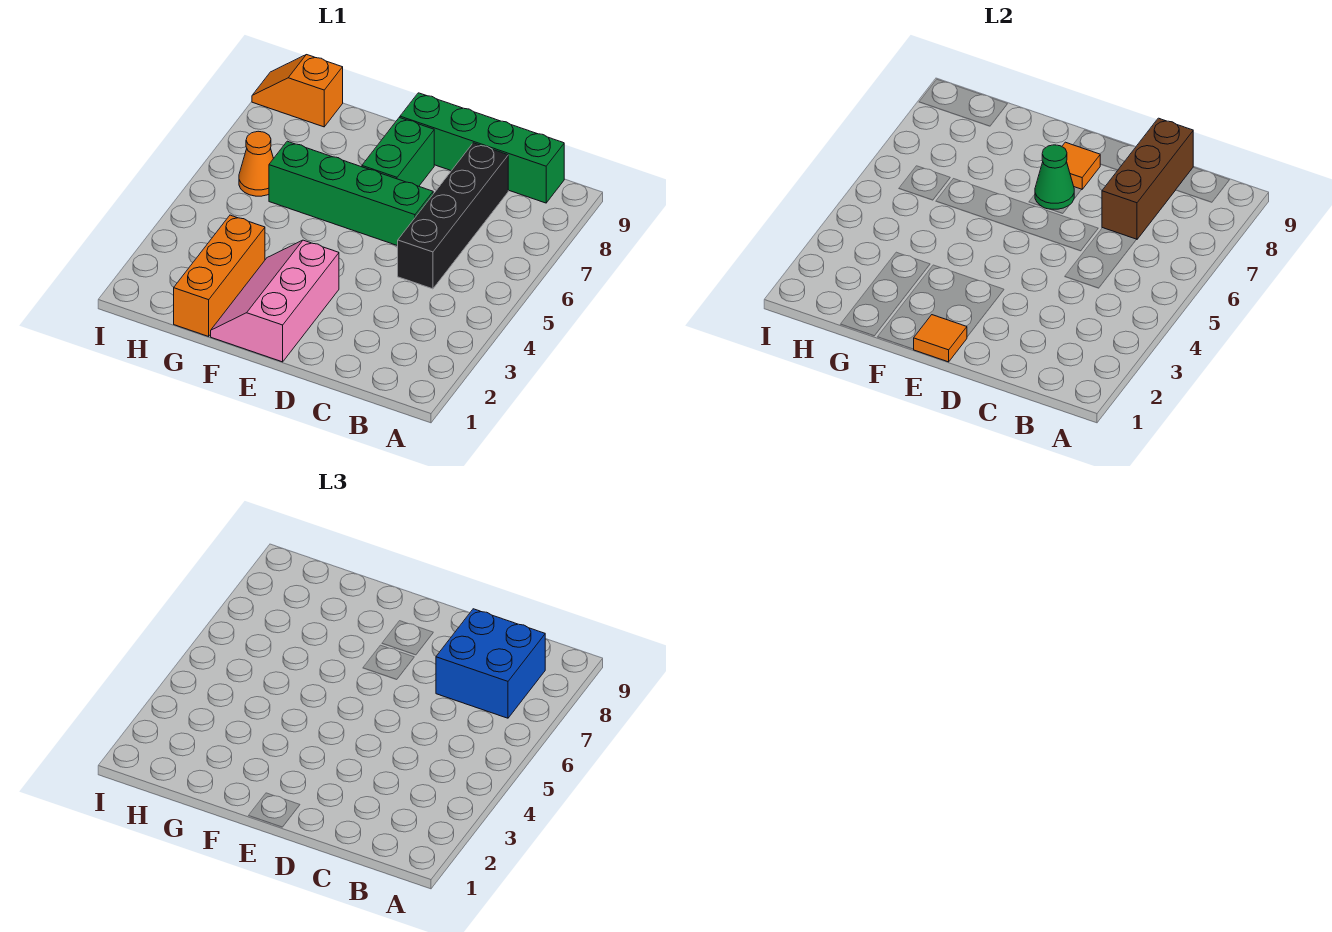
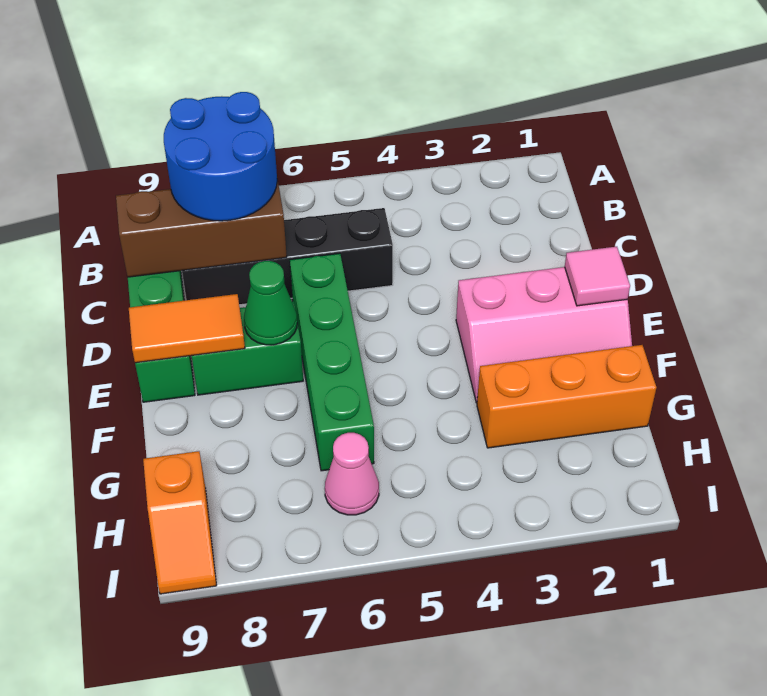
blue brick B7:C8 level 3 -> blue round brick B7:C8 level 3
orange tile E1 level 2 -> pink tile E1 level 2
orange tile E8 level 2 -> orange tile E8:E9 level 2
orange cone H6 level 1 -> pink cone H6 level 1

